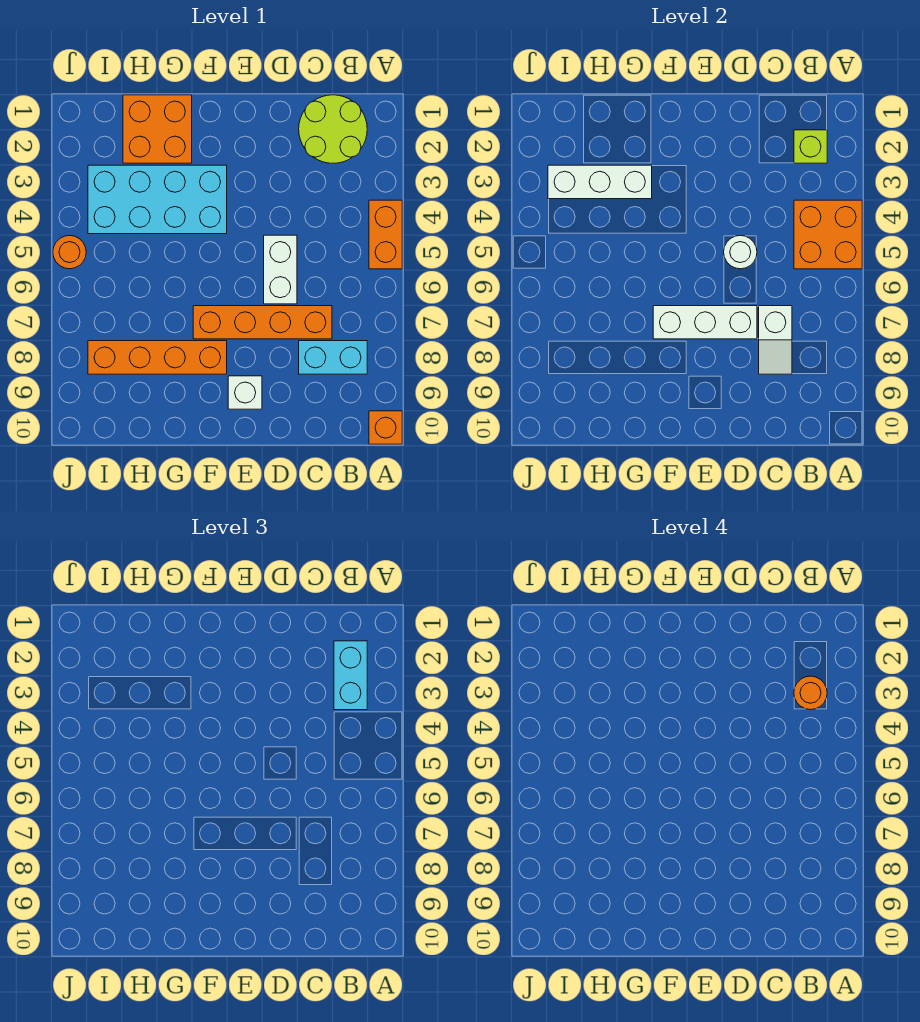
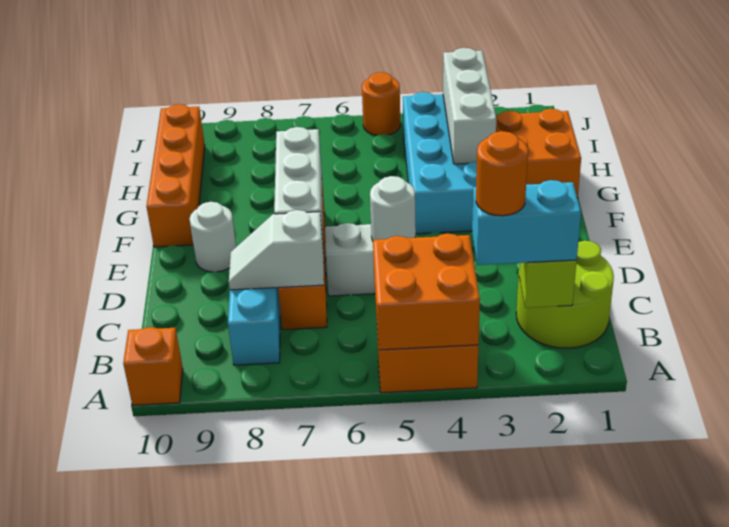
white brick E9 level 1 -> white round brick E9 level 1
orange brick F8:I8 level 1 -> orange brick F10:I10 level 1

